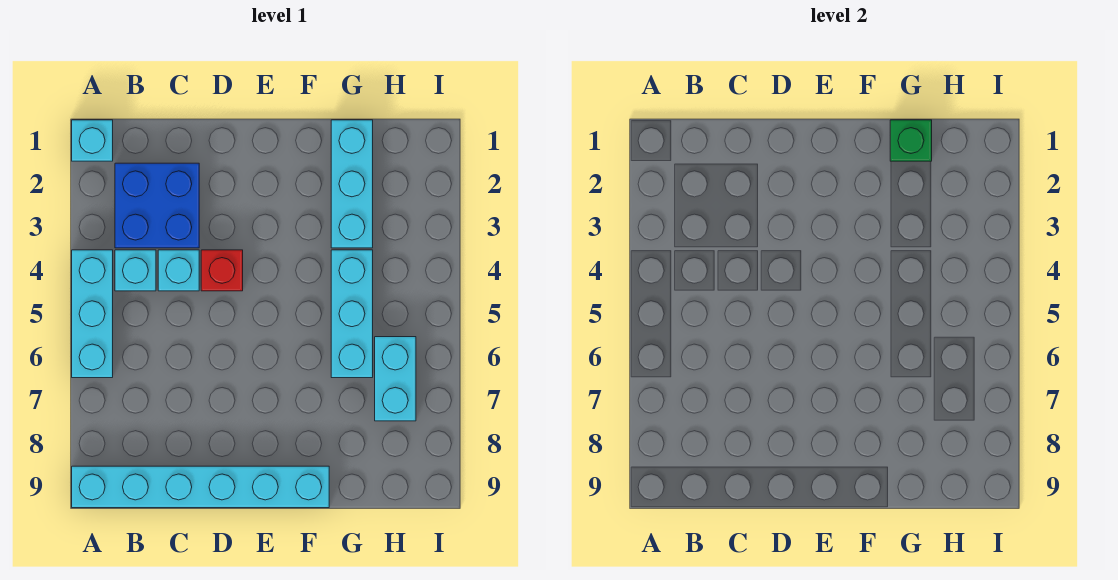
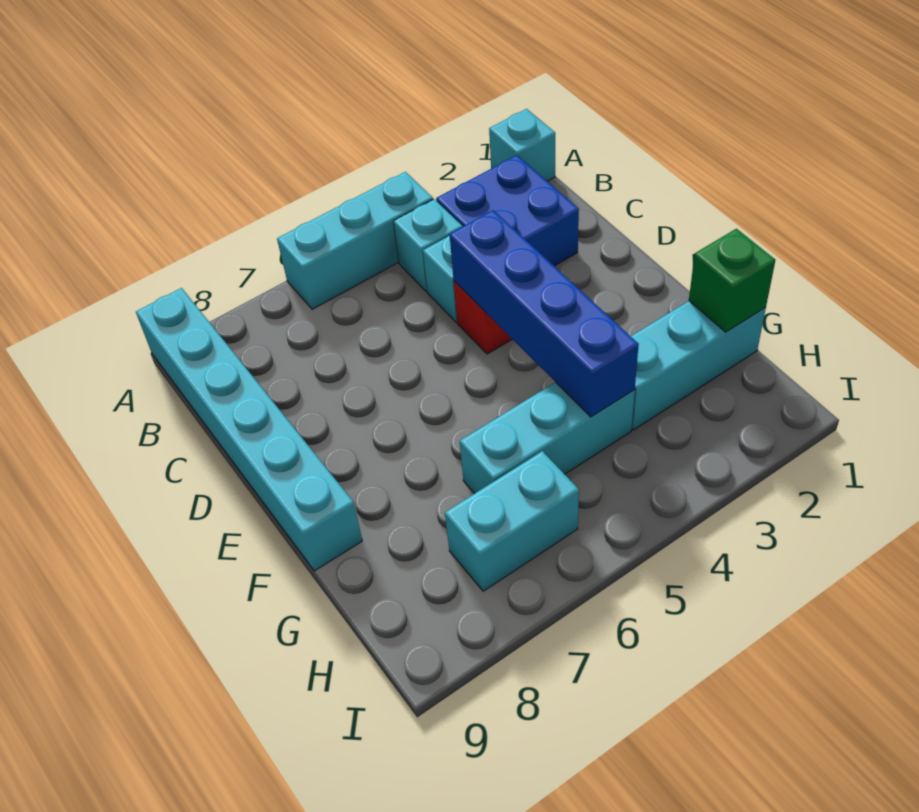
none -> blue brick D4:G4 level 2

